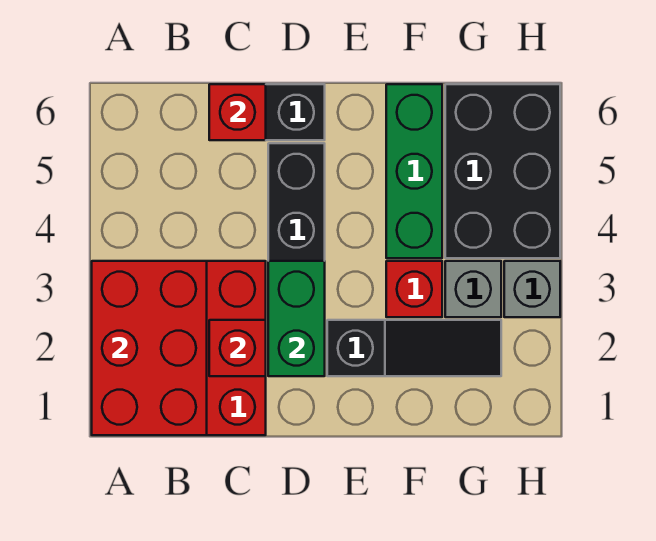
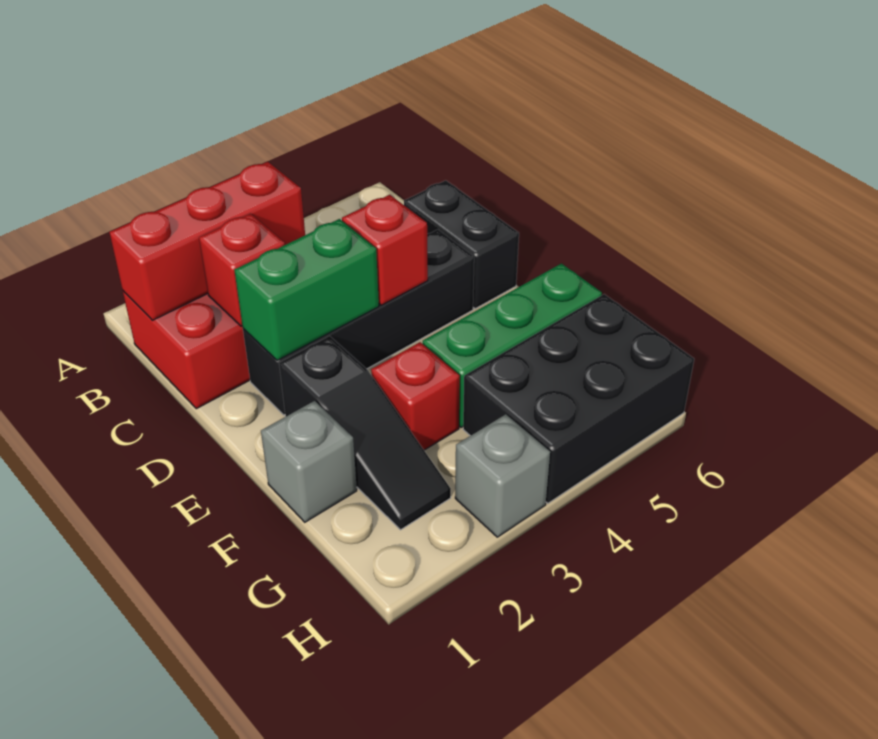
red brick A1:B3 level 2 -> red brick B1:B3 level 2
red brick C6 level 2 -> red brick D4 level 2
grey brick G3 level 1 -> grey brick F1 level 1

